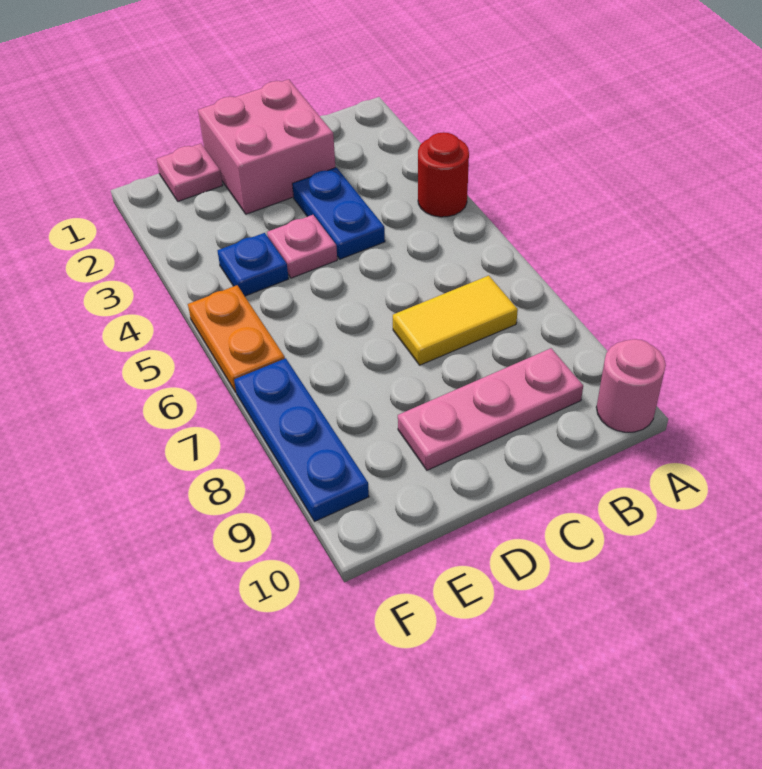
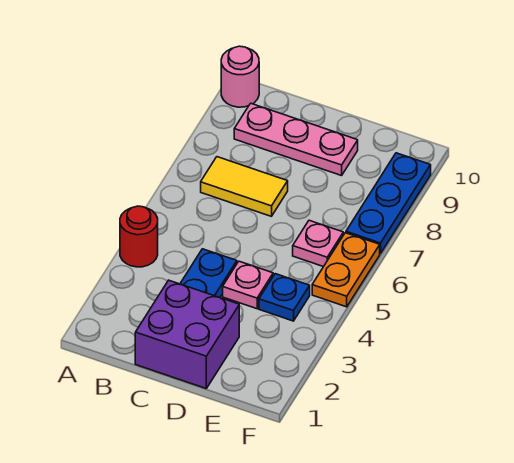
pink brick C1:D2 level 1 -> purple brick C1:D2 level 1
pink plate E1 level 1 -> pink plate E6 level 1

